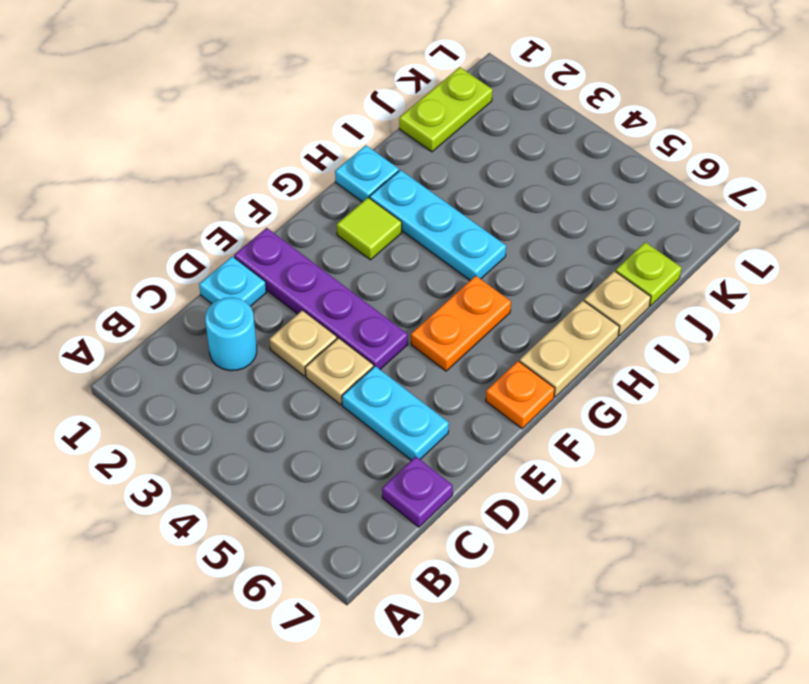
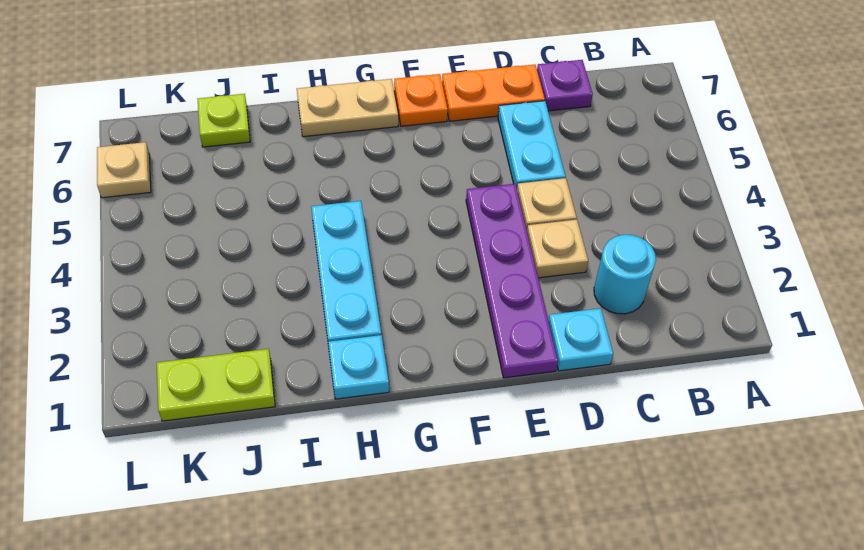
orange plate F5:G5 level 1 -> orange plate D7:E7 level 1
lime tile G2 level 1 -> none
tan plate I7 level 1 -> tan plate L6 level 1

